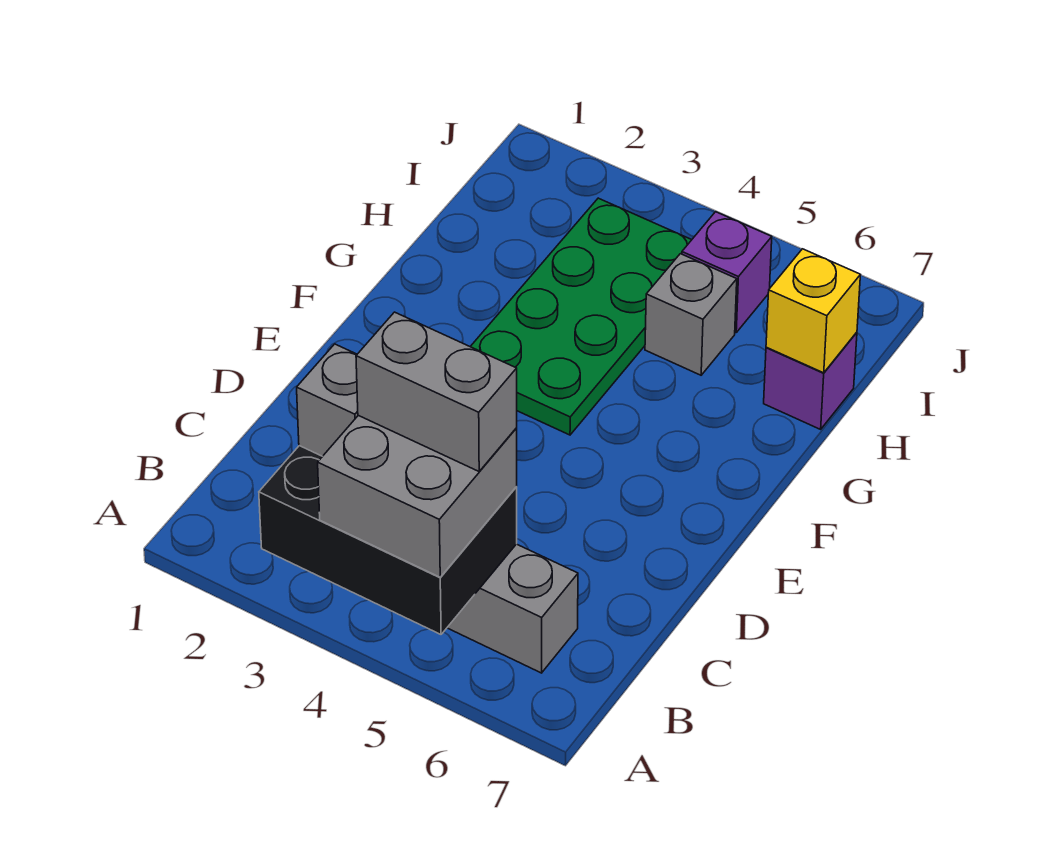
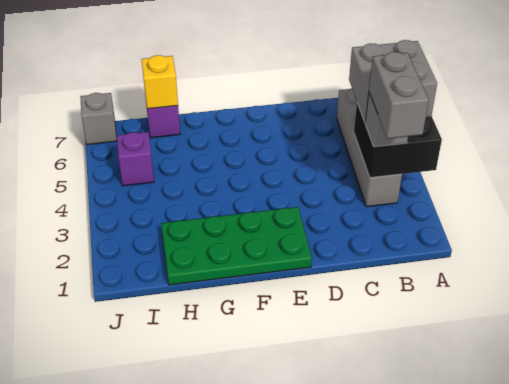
black brick A3:B5 level 2 -> black brick A3:B4 level 2
grey brick B4:B5 level 4 -> grey brick B2:B3 level 4
green plate F3:I4 level 1 -> green plate E1:H2 level 1
grey brick H5 level 1 -> grey brick J7 level 1

